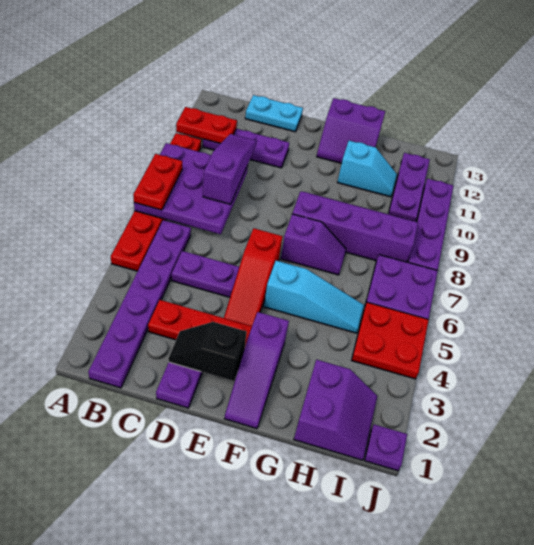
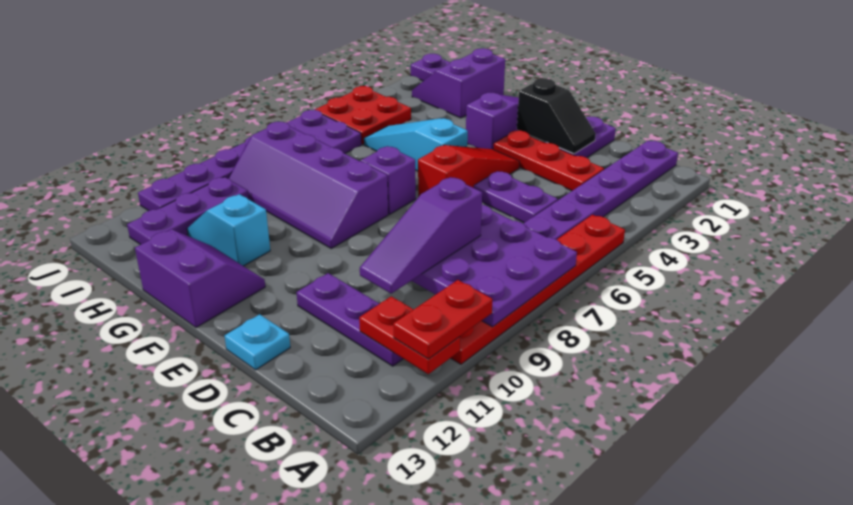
red plate A7:A8 level 3 -> red plate A10:A11 level 3
cyan plate C13:D13 level 1 -> cyan plate D13 level 1

